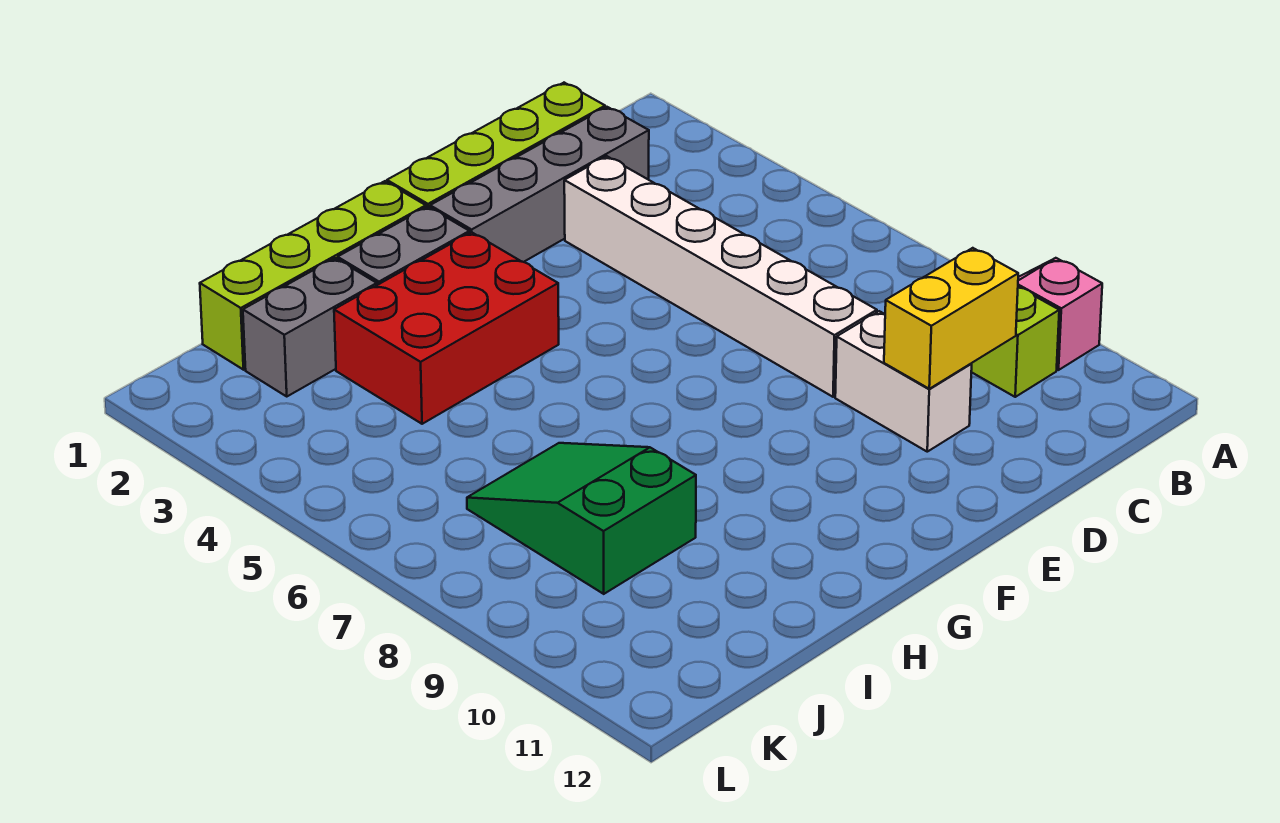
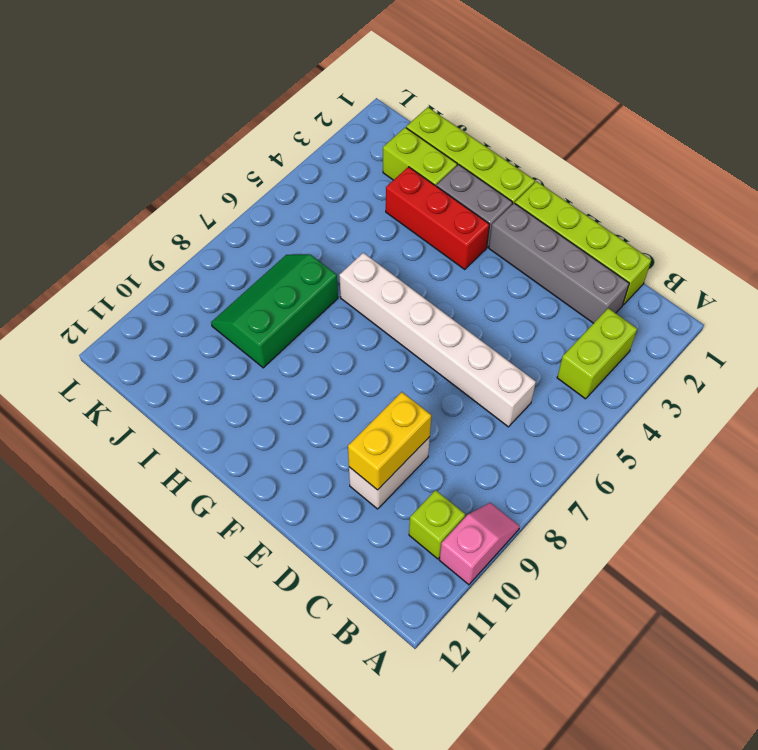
none -> lime brick B3:B4 level 1
yellow brick C10:D10 level 2 -> yellow brick D9:D10 level 2
white brick D3:D8 level 1 -> white brick C6:H6 level 1
red brick G3:I4 level 1 -> red brick G3:I3 level 1
grey brick I2:J2 level 1 -> lime brick I2:J2 level 1
green slope I7:J9 level 1 top 9 -> green slope I7:J9 level 1 top I

